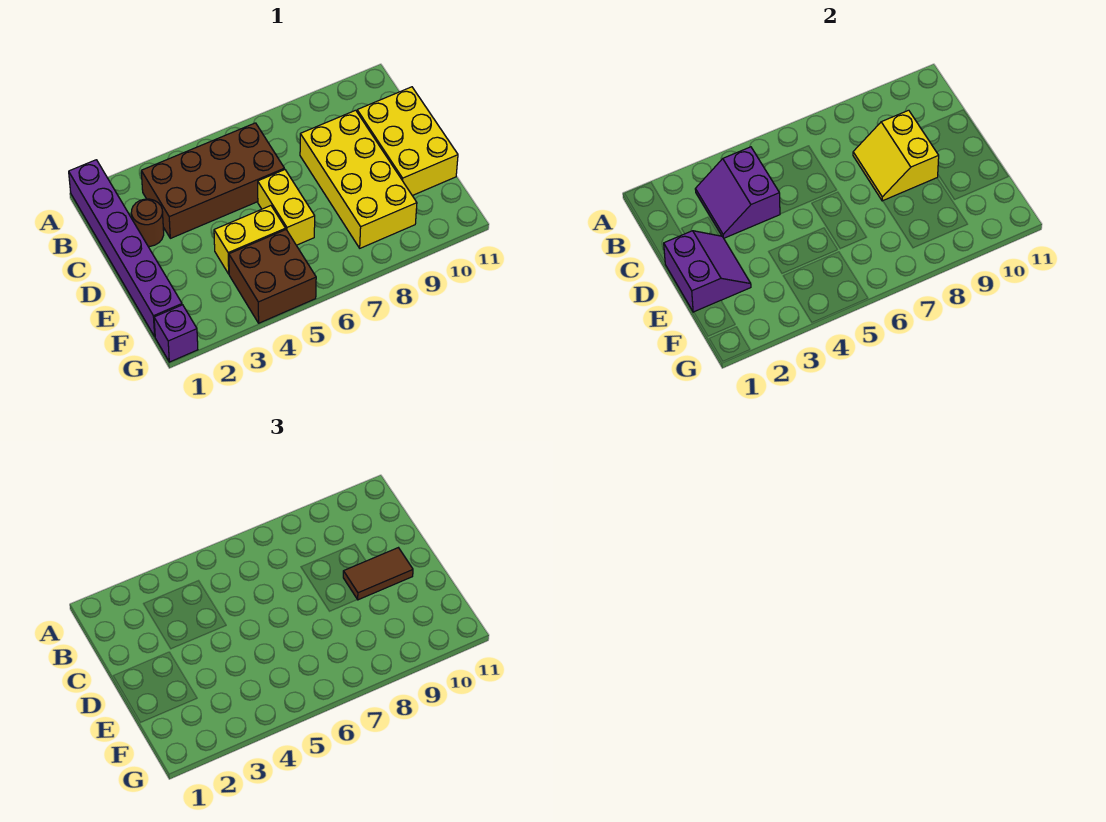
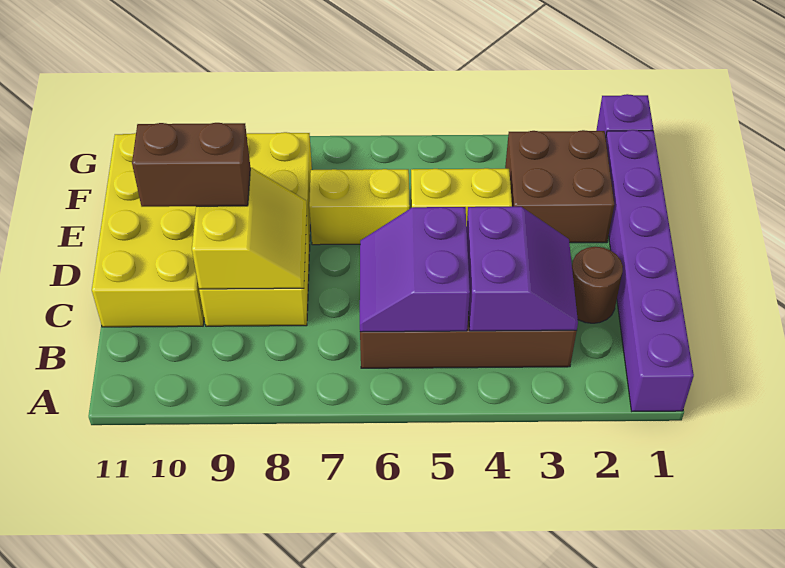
yellow brick C10:E11 level 1 -> yellow brick C10:F11 level 1
purple slope D1:E2 level 2 top 1 -> purple slope B5:C6 level 2 top 5
yellow brick D6:E6 level 1 -> yellow brick E6:E7 level 1
brown tile D9:D10 level 3 -> brown brick D9:D10 level 3
brown brick F4:G5 level 1 -> brown brick E2:F3 level 1

